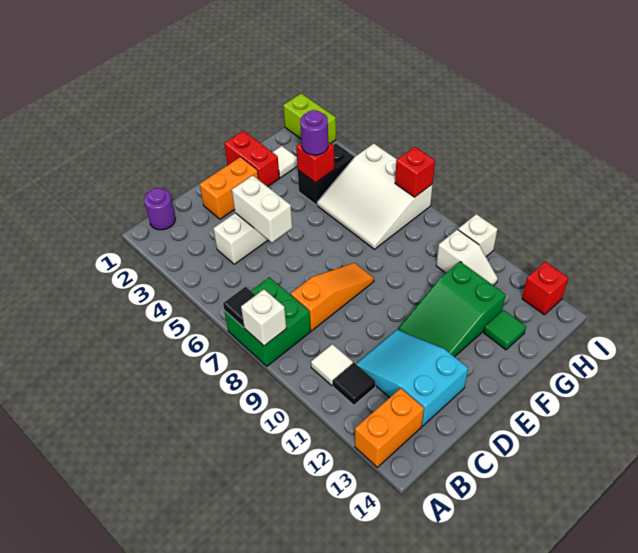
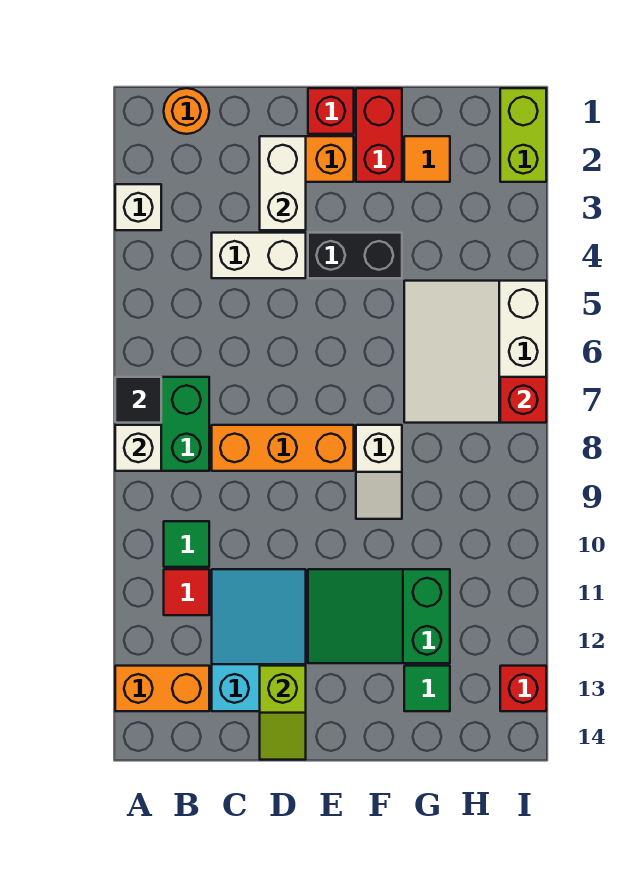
purple round brick B1 level 1 -> orange round brick B1 level 1
white tile B10 level 1 -> green tile B10 level 1
black tile B11 level 1 -> red tile B11 level 1
orange slope C8:E8 level 1 top C -> orange brick C8:E8 level 1
white brick D4:D5 level 2 -> white brick D2:D3 level 2
none -> lime slope D13:D14 level 2 top 13
white tile G2 level 1 -> orange tile G2 level 1
black brick G4:H4 level 1 -> black brick E4:F4 level 1
red brick G4 level 2 -> red brick E1 level 1
purple round brick G4 level 3 -> none
white slope H10:H11 level 1 top 10 -> white slope F8:F9 level 1 top 8
white brick I10 level 1 -> white brick A3 level 1

